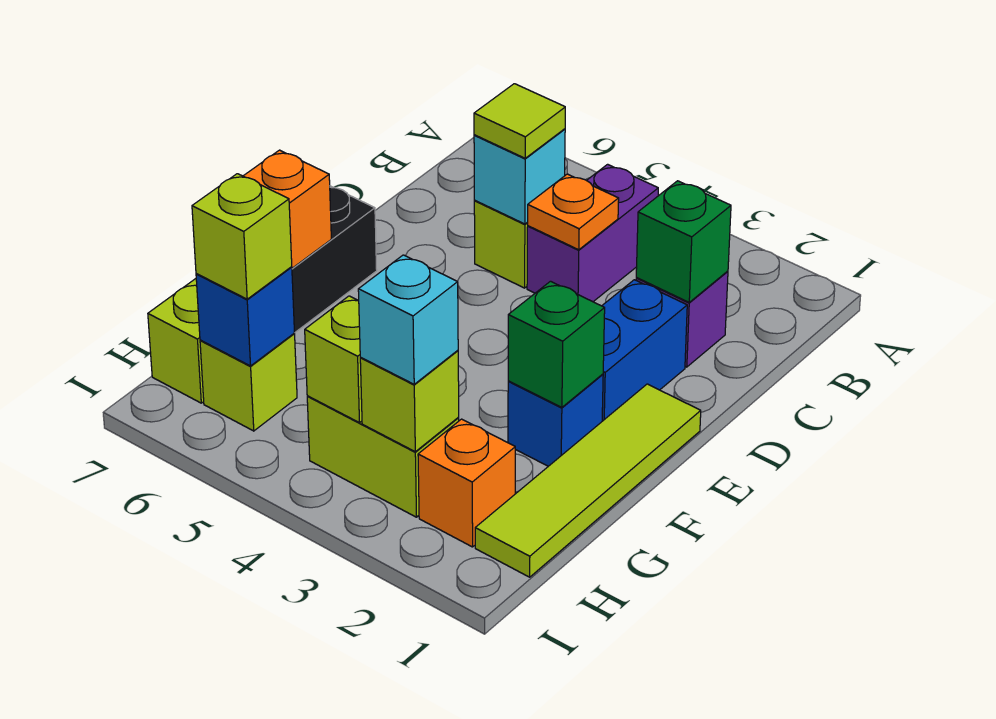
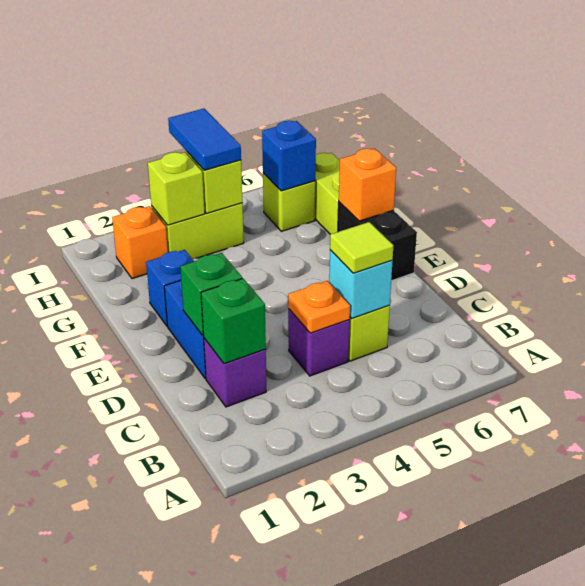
purple brick B4:C4 level 1 -> purple brick C4 level 1
lime tile E1:H1 level 1 -> none
green brick F2 level 2 -> green brick D2 level 2
cyan brick H3 level 3 -> none
none -> blue tile H4:I4 level 3
lime brick H6 level 3 -> none

